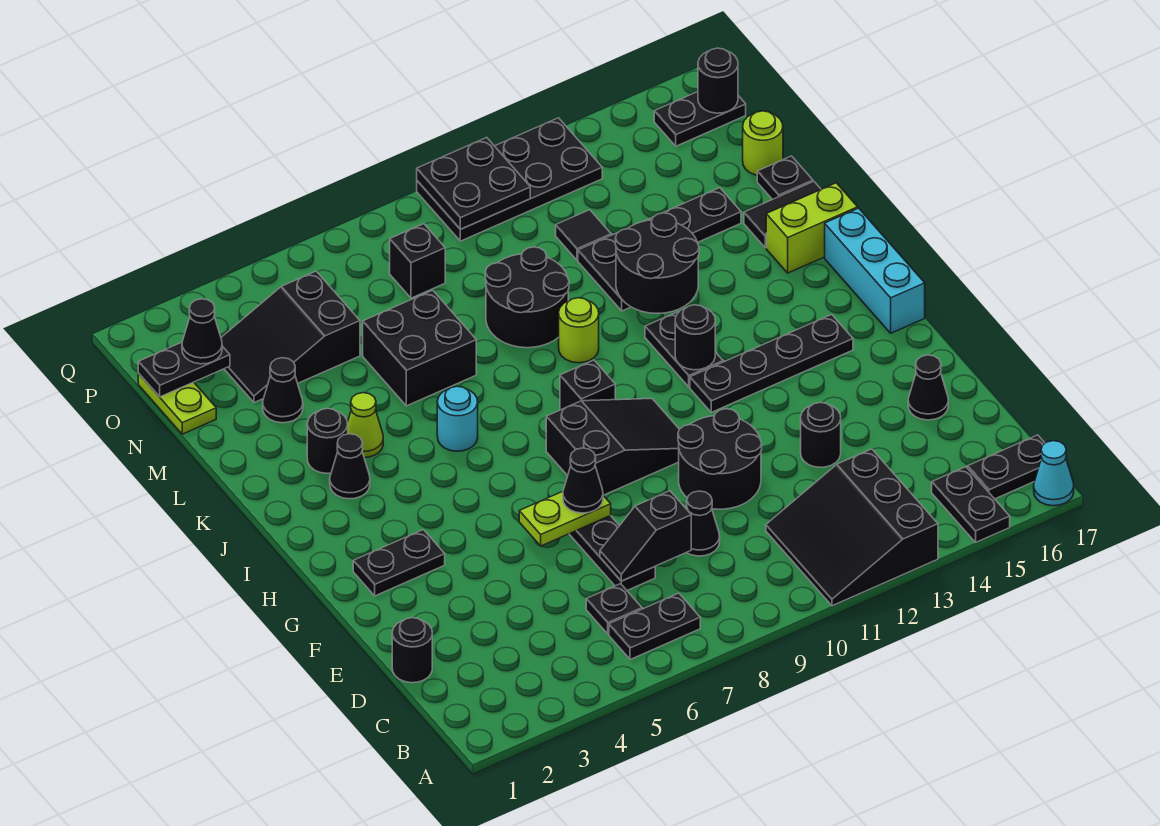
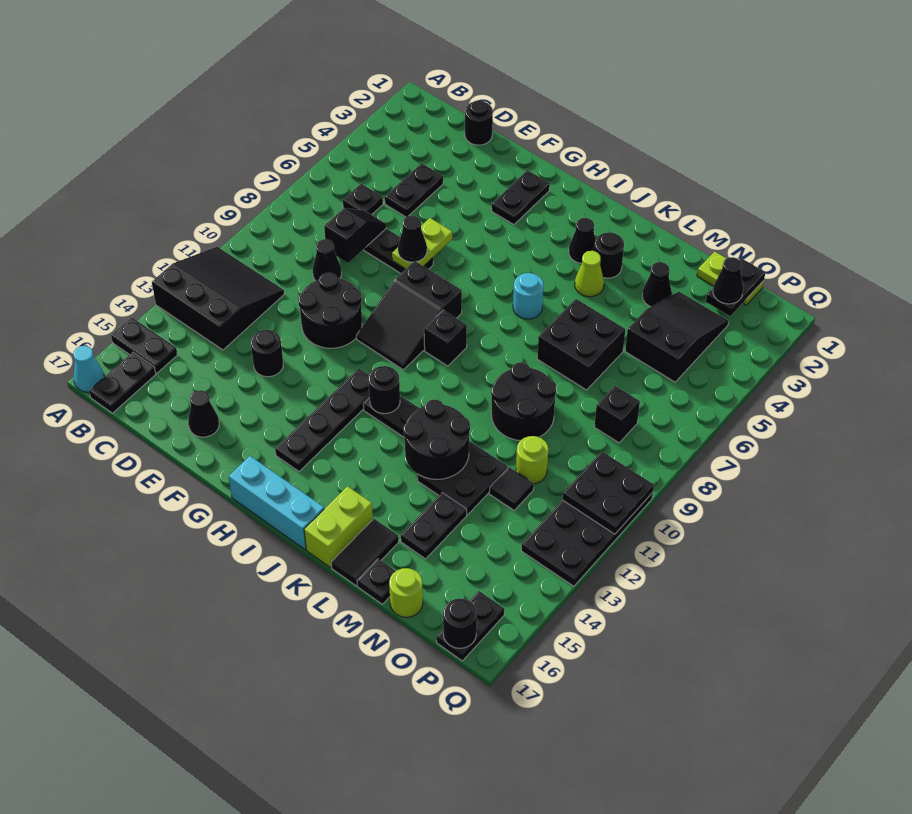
black plate B6:B7 level 1 -> black plate D4:D5 level 1
lime round brick K10 level 1 -> lime round brick N11 level 1

